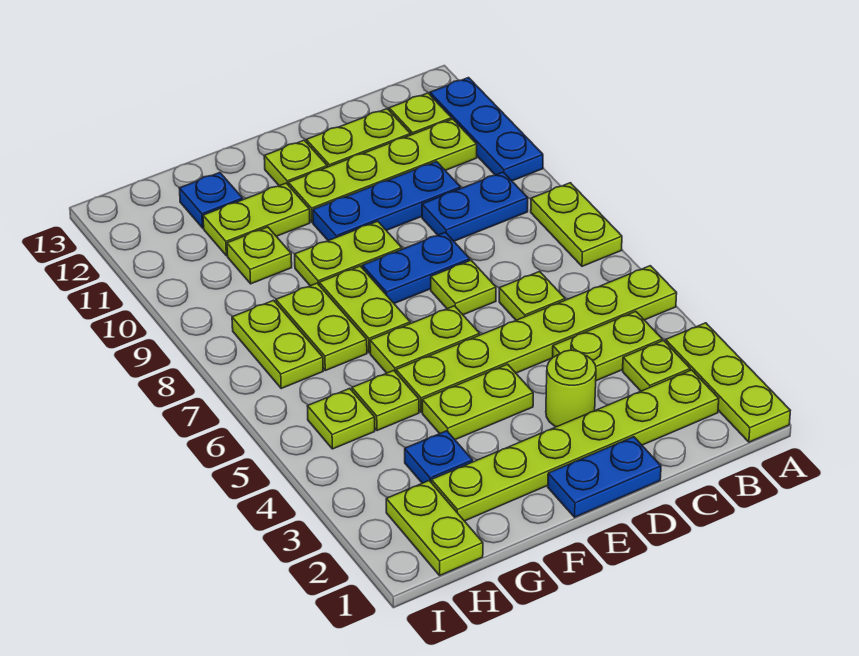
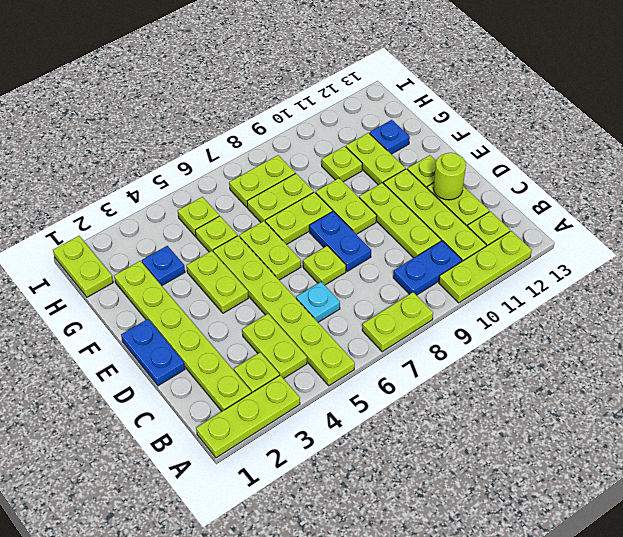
blue plate A10:A12 level 1 -> lime plate A10:A12 level 1
blue plate B9:C9 level 1 -> blue plate B9:B10 level 1
lime plate C6 level 1 -> cyan plate C6 level 1
blue plate C10:E10 level 1 -> lime plate C10:E10 level 1
lime round brick D3 level 1 -> lime round brick D12 level 2
lime plate H1:H2 level 1 -> lime plate H1:I1 level 1

